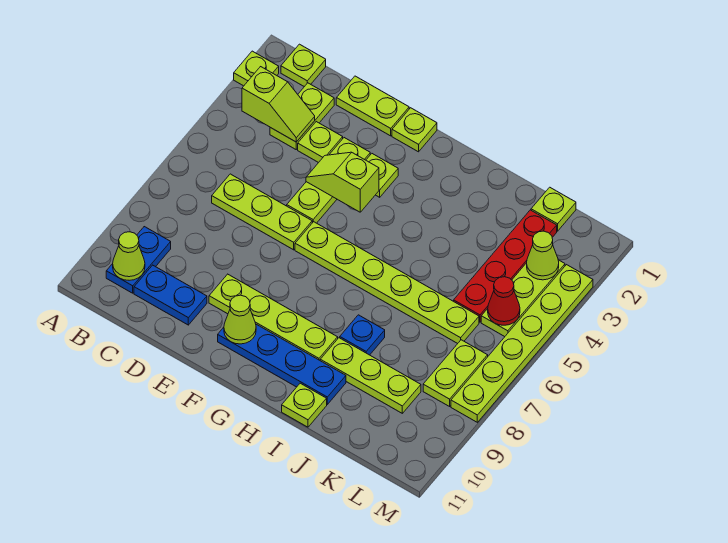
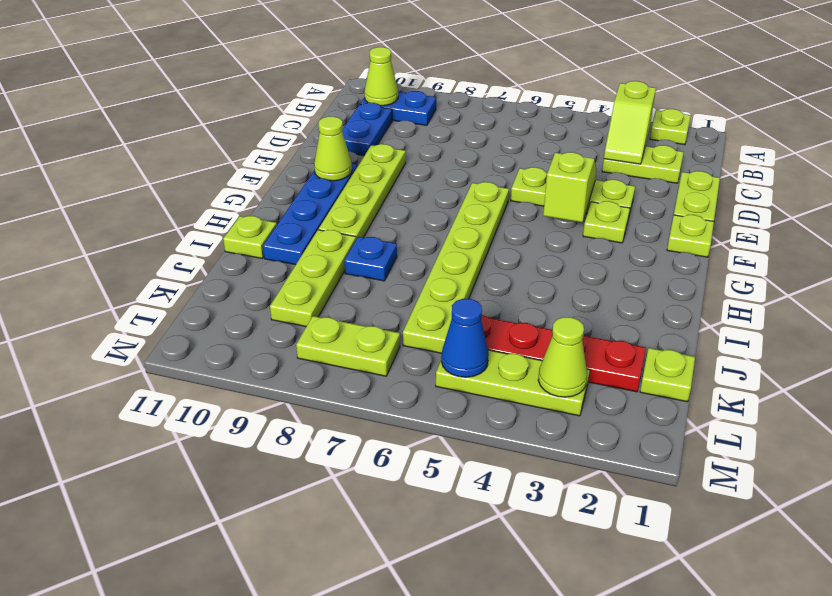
lime plate B1 level 1 -> none
lime plate C6:E6 level 1 -> none
lime plate D3 level 1 -> none
red cone L5 level 2 -> blue cone L5 level 2
lime plate M3:M8 level 1 -> none

